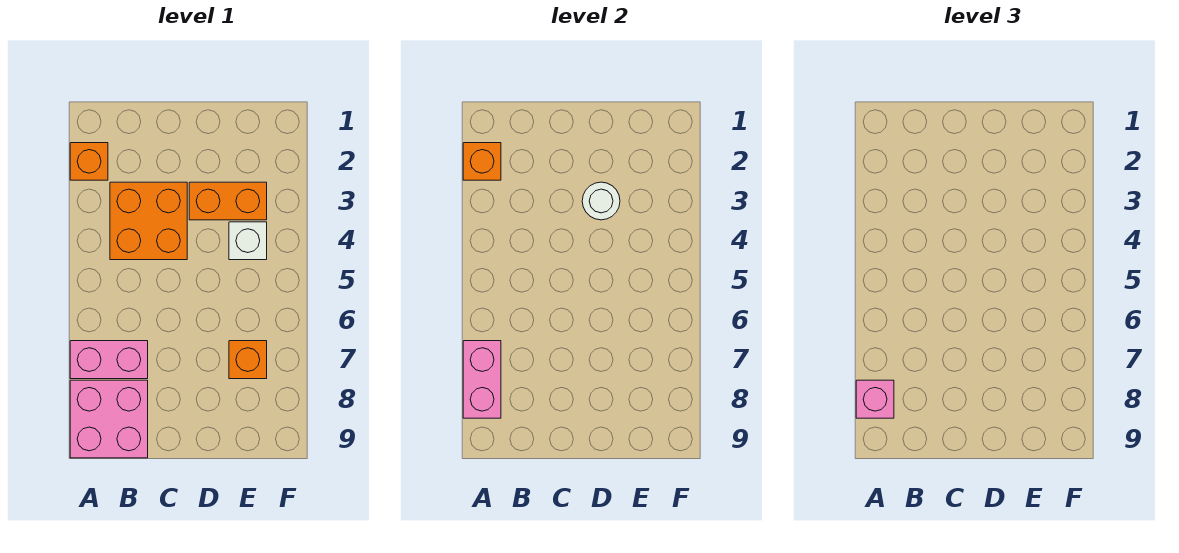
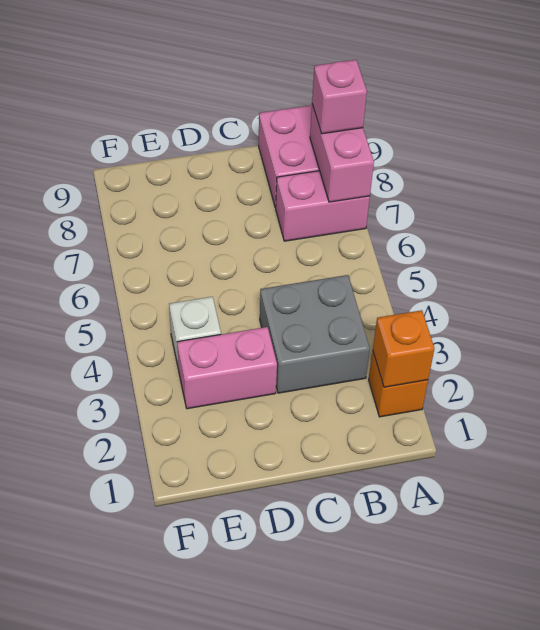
orange brick B3:C4 level 1 -> grey brick B3:C4 level 1
orange brick D3:E3 level 1 -> pink brick D3:E3 level 1
white round brick D3 level 2 -> none
orange brick E7 level 1 -> none

